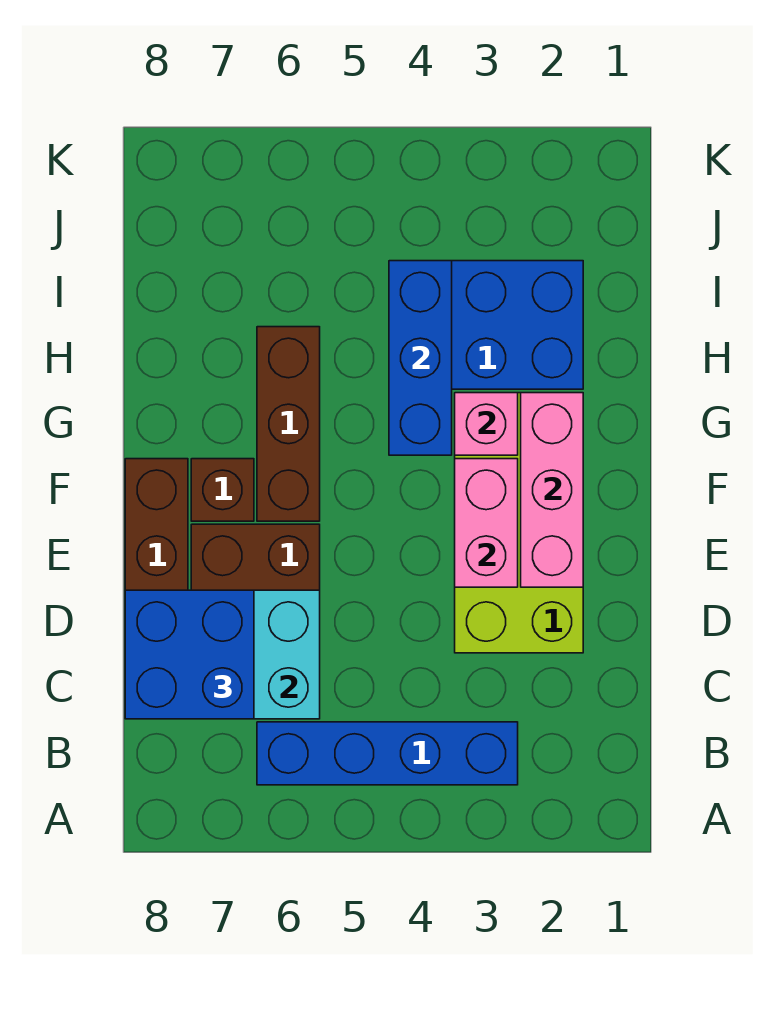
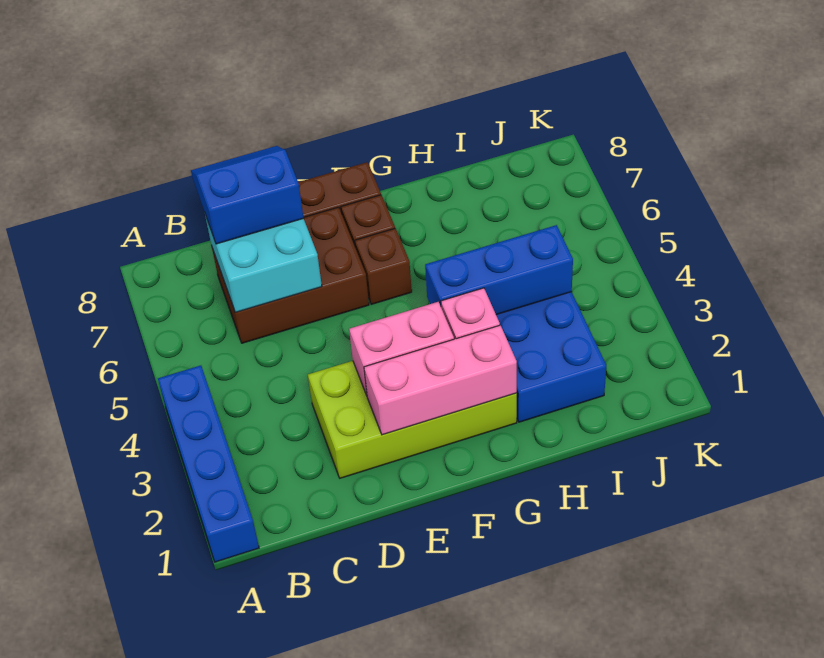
blue brick B3:B6 level 1 -> blue brick A1:A4 level 1
blue brick C7:D8 level 3 -> blue slope C7:D8 level 3 top 7
brown brick F6:H6 level 1 -> brown brick F6 level 1

